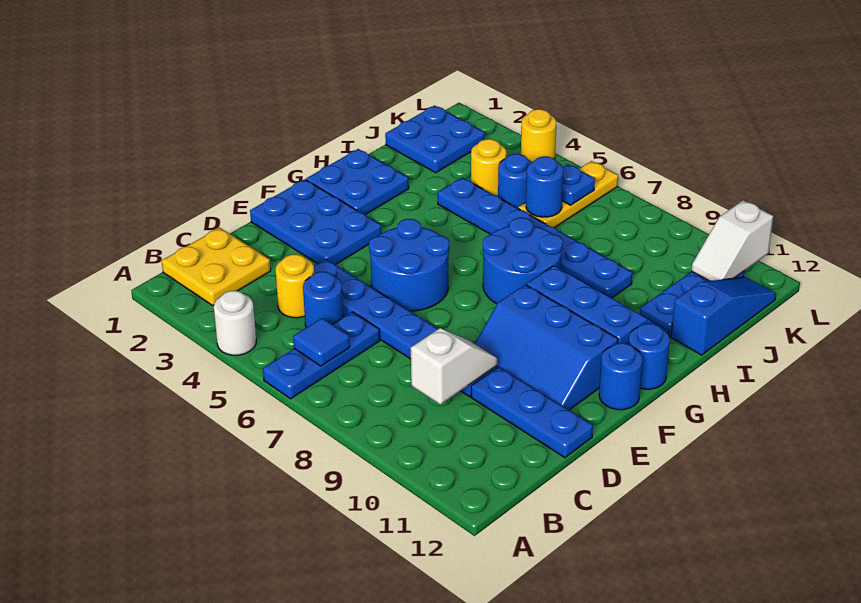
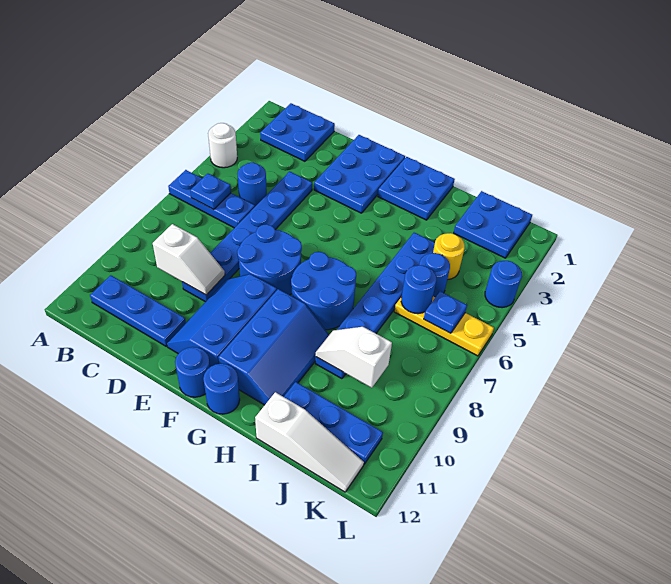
yellow plate B1:C2 level 1 -> blue plate B1:C2 level 1
blue tile B6 level 2 -> blue plate B6 level 2
yellow round brick C4 level 1 -> none
blue plate D10:D12 level 1 -> blue plate B11:D11 level 1
blue round brick E5:F6 level 1 -> blue round brick E7:F8 level 1
blue slope I12:K12 level 1 top I -> white slope I12:K12 level 1 top I
white slope K11:L11 level 2 top L -> white slope I9:J9 level 2 top J
yellow round brick L4 level 1 -> blue round brick L4 level 1

